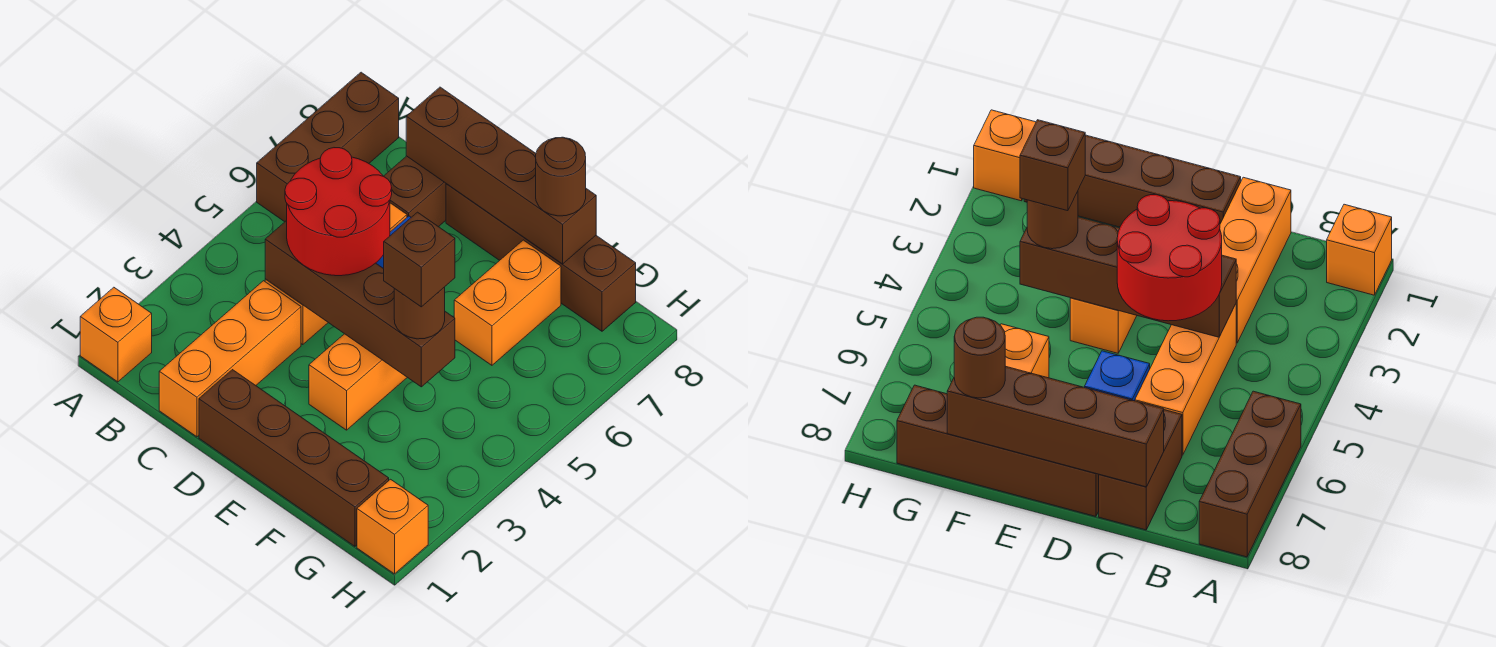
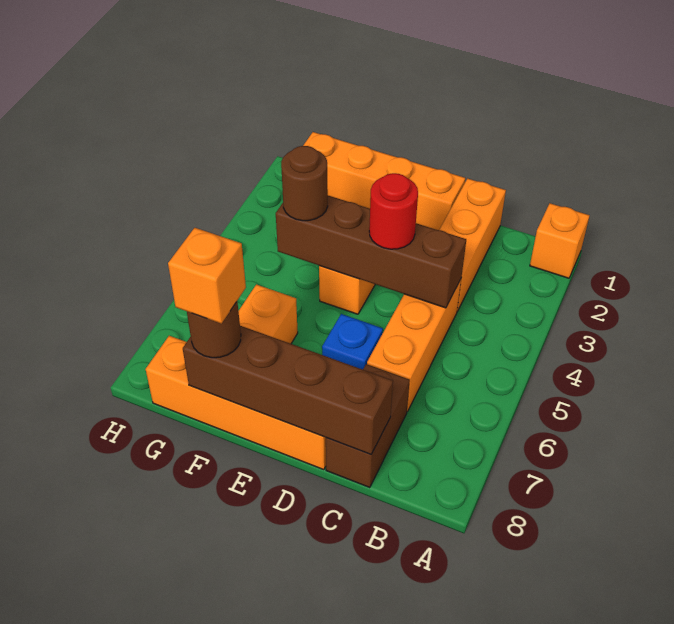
brown brick A6:A8 level 1 -> none
red round brick C4:D5 level 3 -> red round brick D4 level 3
brown brick D1:G1 level 1 -> orange brick D1:G1 level 1
brown brick D8:G8 level 1 -> orange brick D8:G8 level 1
brown brick F4 level 4 -> none
orange brick H1 level 1 -> orange brick F8 level 4

